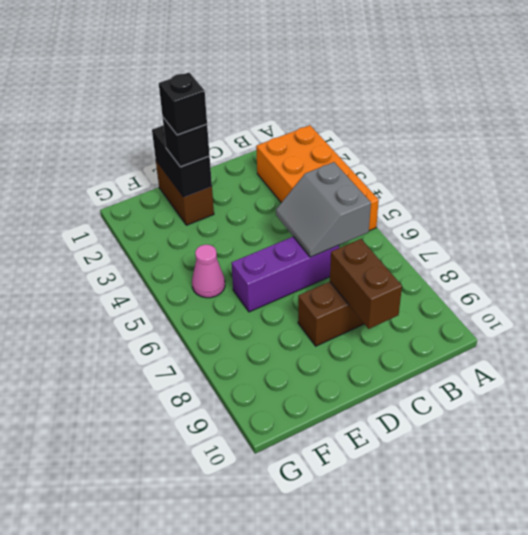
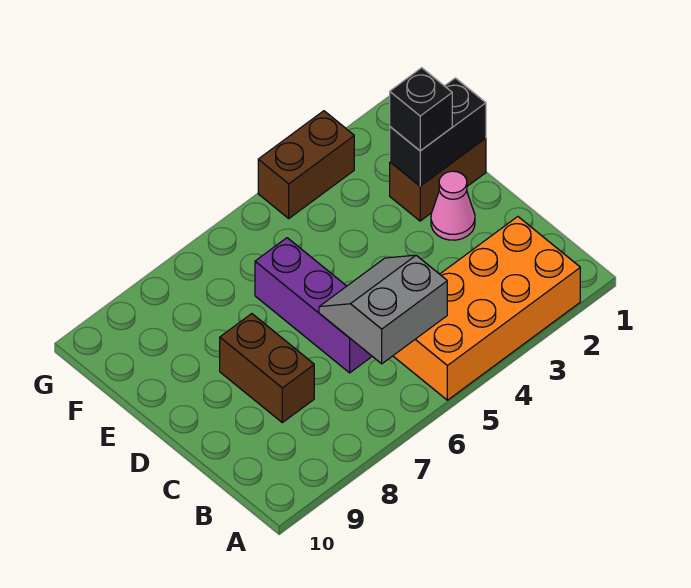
brown brick C8:C9 level 2 -> brown brick G3:G4 level 1
black brick E2 level 4 -> none
pink cone F5 level 1 -> pink cone D2 level 1

